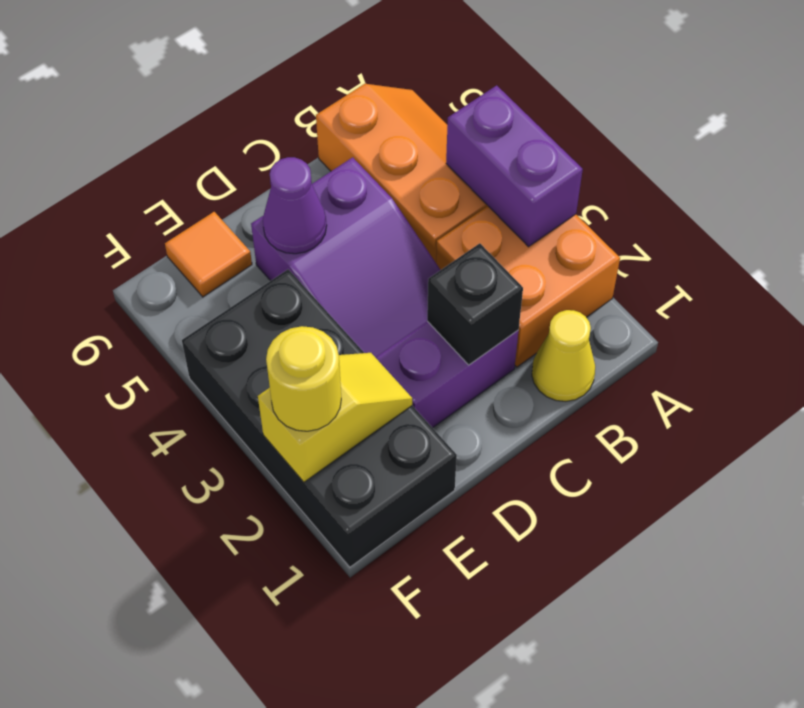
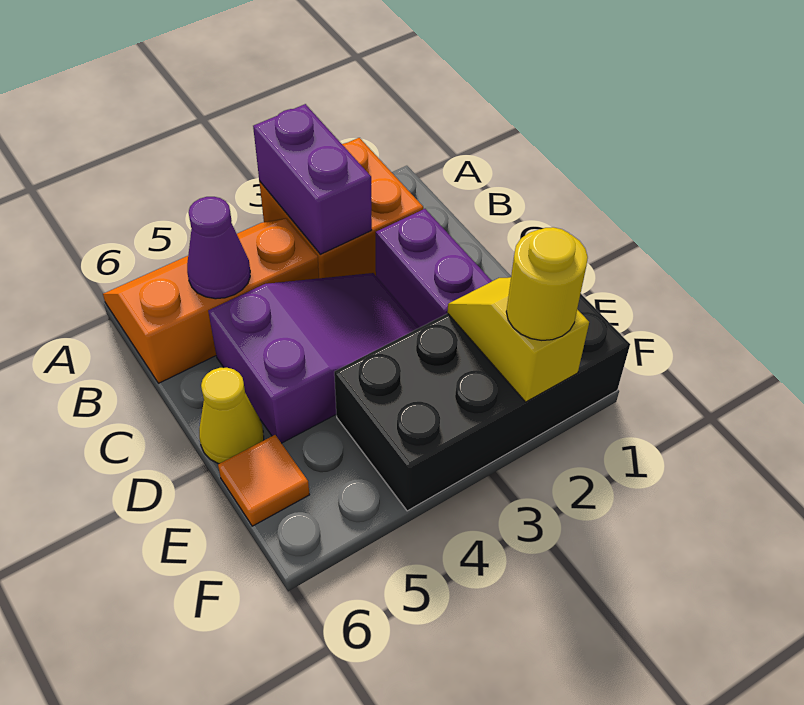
purple brick A3:A4 level 2 -> purple brick A3:B3 level 2
yellow cone B1 level 1 -> yellow cone D6 level 1
black brick C2 level 2 -> none
purple cone D5 level 2 -> purple cone B5 level 2

